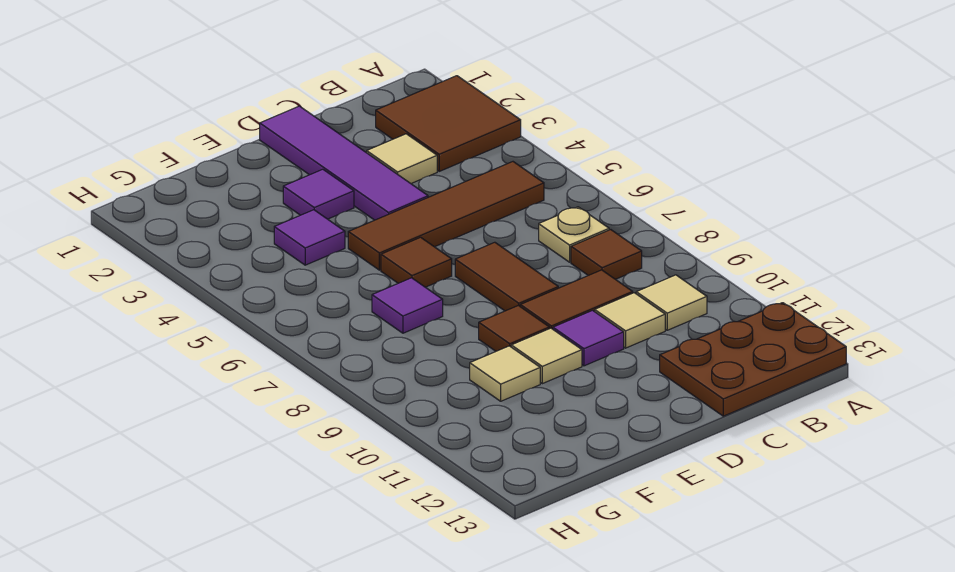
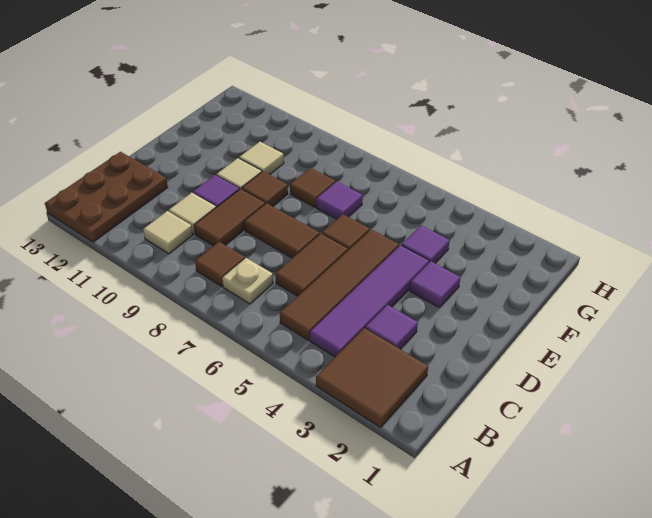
tan tile C3 level 1 -> purple tile C3 level 1
none -> brown tile C6:D6 level 1
purple tile D1:D4 level 1 -> purple tile B4:E4 level 1
none -> brown tile F8 level 1

